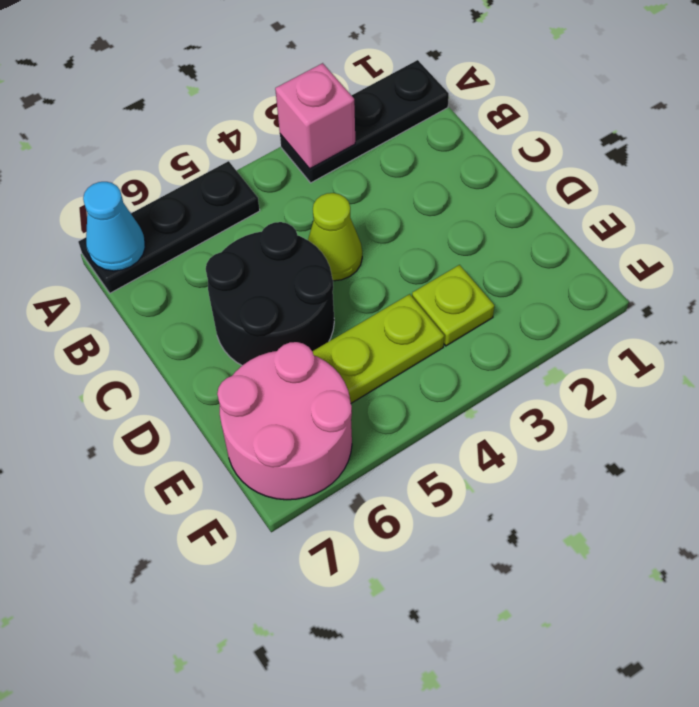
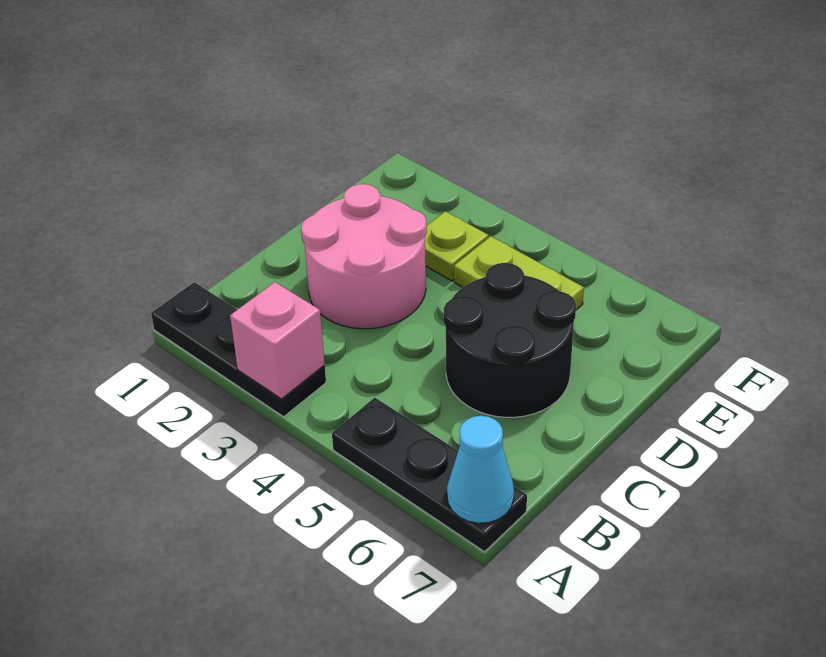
lime cone C4 level 1 -> none
pink round brick E6:F7 level 1 -> pink round brick C2:D3 level 1

